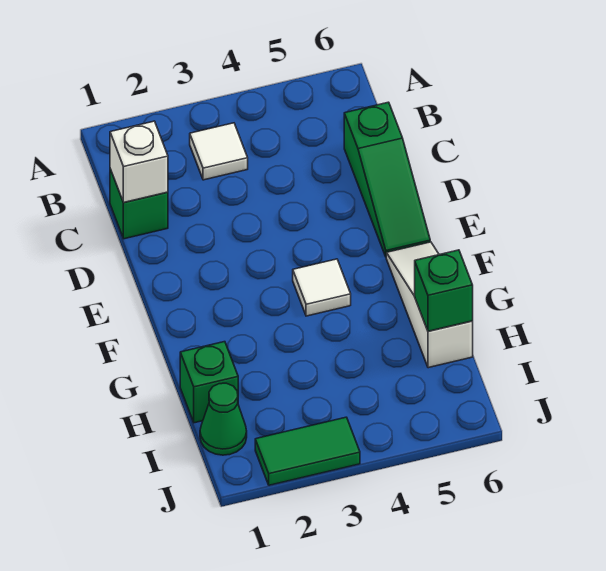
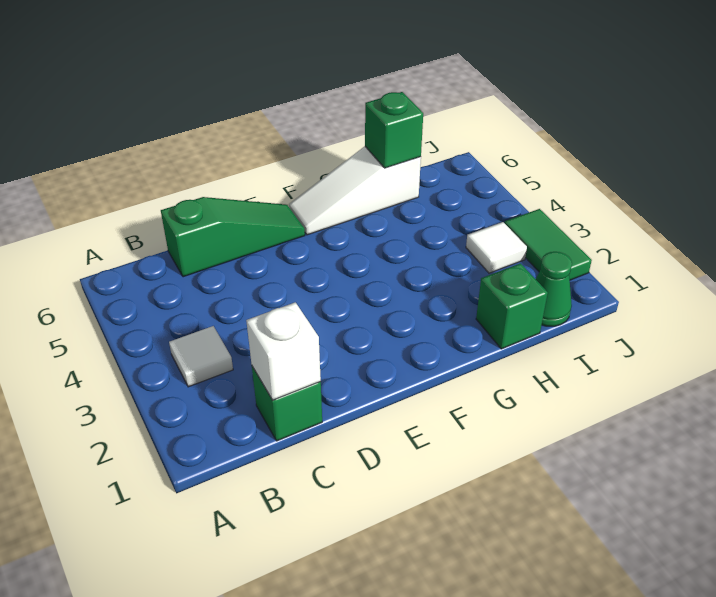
white tile F4 level 1 -> white tile I3 level 1

